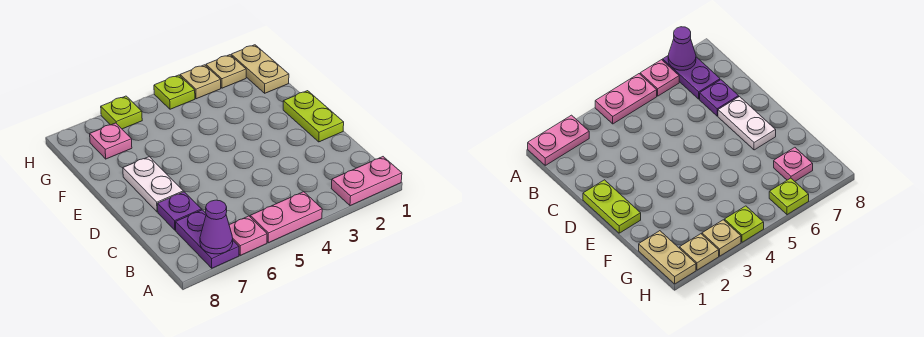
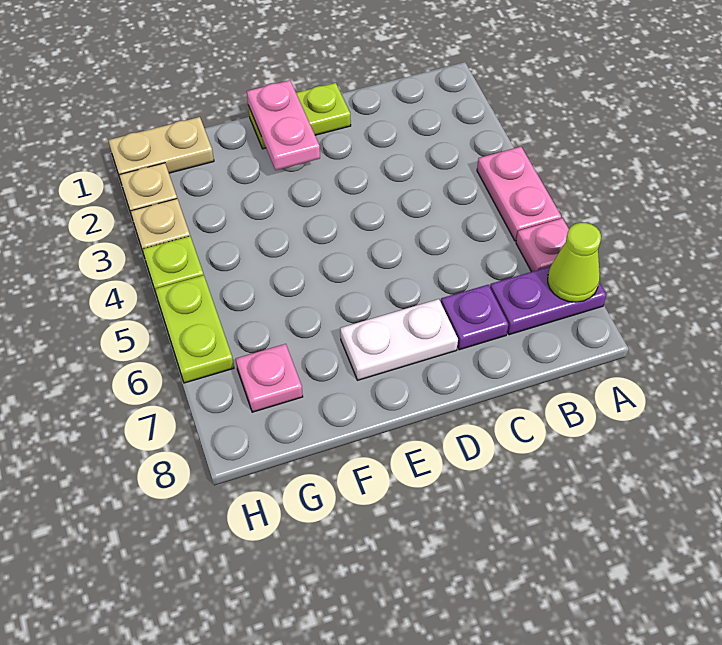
pink plate A1:A2 level 1 -> pink plate E1:E2 level 2
purple cone A7 level 2 -> lime cone A7 level 2
lime plate H6 level 1 -> lime plate H5:H6 level 1

